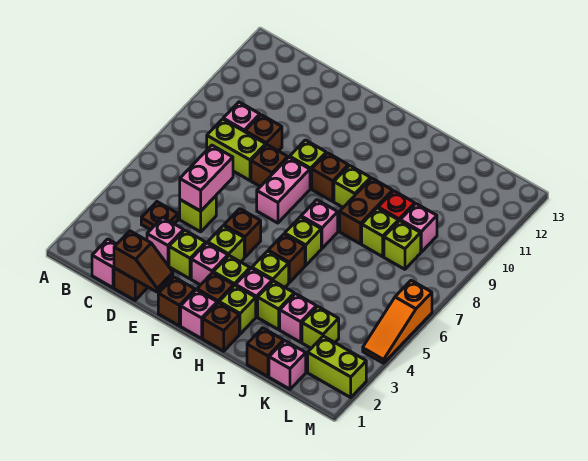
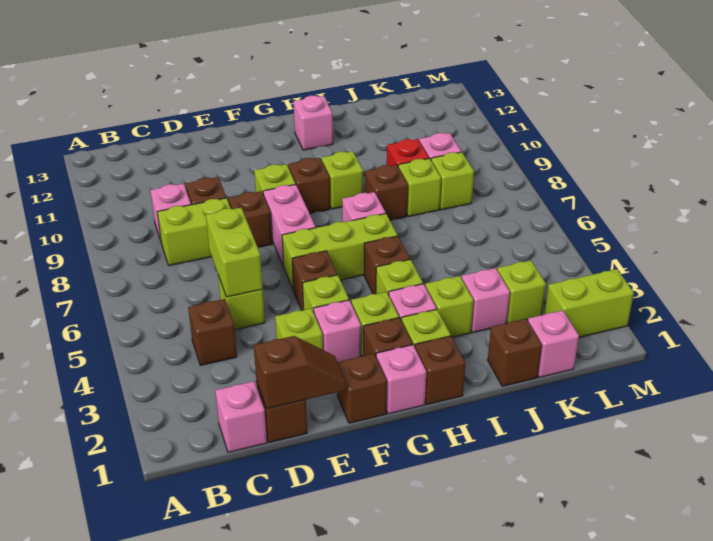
brown plate C4 level 1 -> brown brick C4 level 1
pink brick D3 level 1 -> pink brick H12 level 1
pink brick D5:D6 level 2 -> lime brick D5:D6 level 2
lime brick H6 level 1 -> lime brick F6:H6 level 1
brown brick I8:I9 level 1 -> brown brick I8 level 1
orange slope M4:M6 level 1 top 6 -> none

